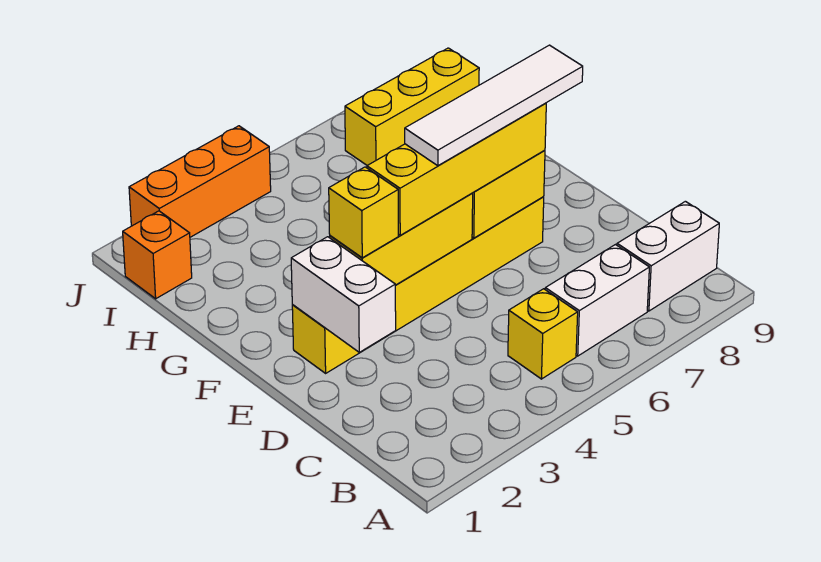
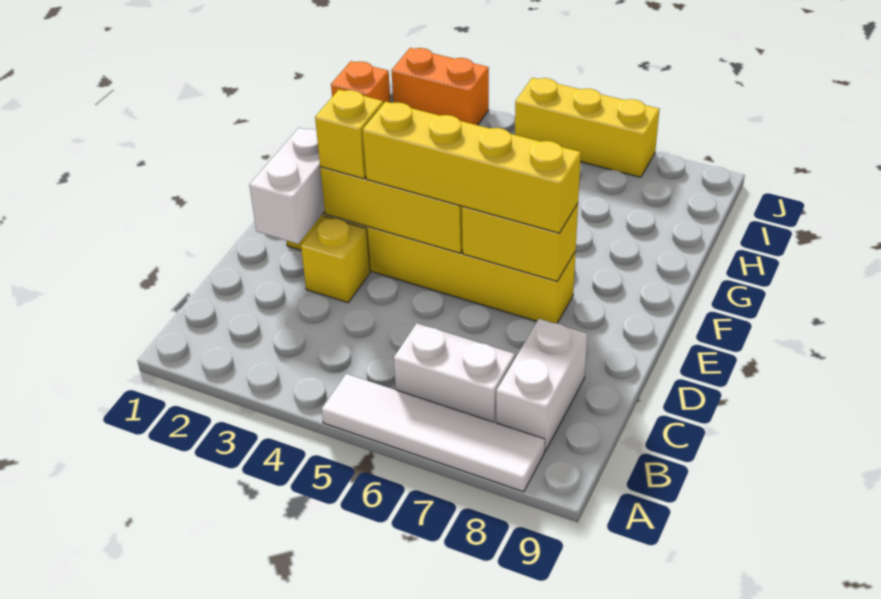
yellow brick B5 level 1 -> yellow brick D3 level 1
white brick B8:B9 level 1 -> white brick B8:C8 level 1
white tile E5:E8 level 4 -> white tile A5:A8 level 1
yellow brick I7:I9 level 1 -> yellow brick J5:J7 level 1
orange brick J2:J4 level 1 -> orange brick J2:J3 level 1

